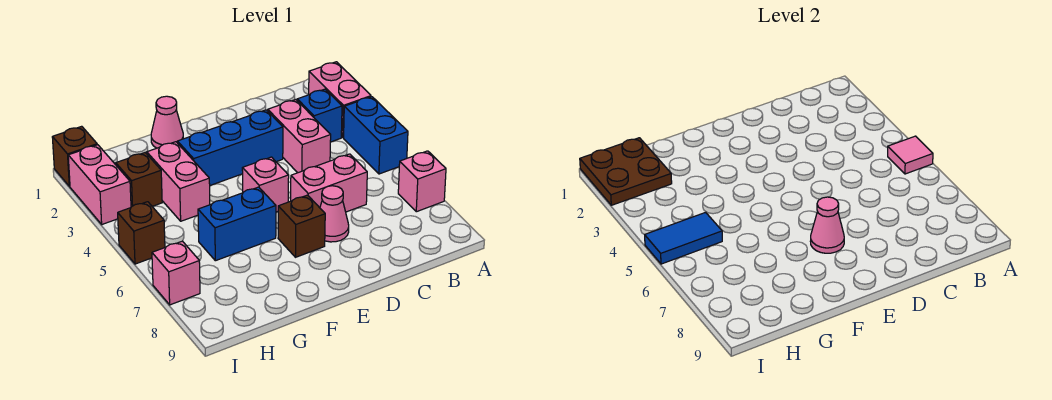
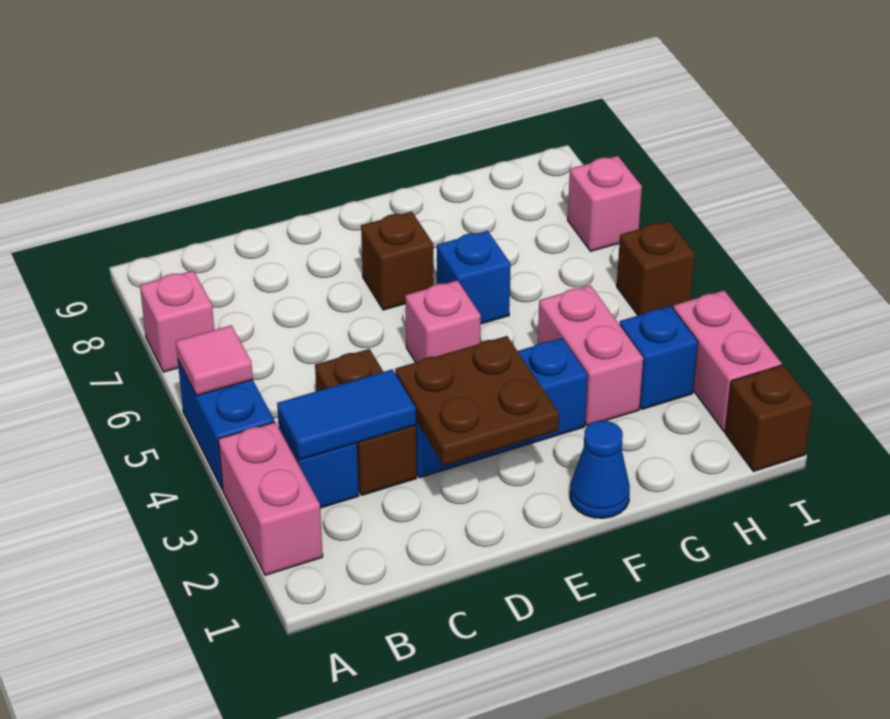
pink brick C3:C4 level 1 -> brown brick C3:C4 level 1
pink brick C6:D6 level 1 -> none
pink cone D7 level 1 -> none
pink cone E7 level 2 -> none
pink cone F1 level 1 -> blue cone F1 level 1
blue brick F6:G6 level 1 -> blue brick F6 level 1
brown plate H1:I2 level 2 -> brown plate D2:E3 level 2
brown brick H3 level 1 -> blue brick H3 level 1
blue tile H5:I5 level 2 -> blue tile B3:C3 level 2

